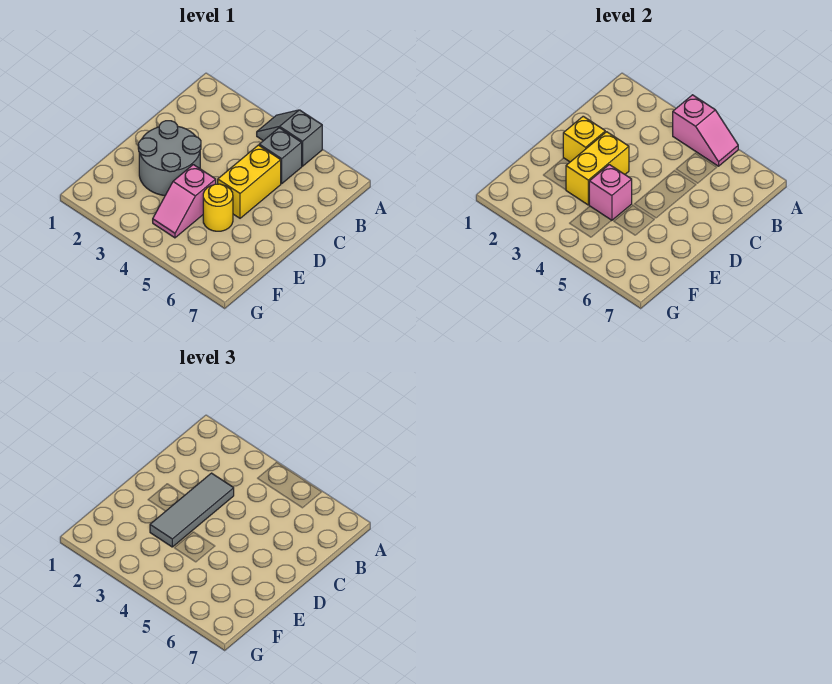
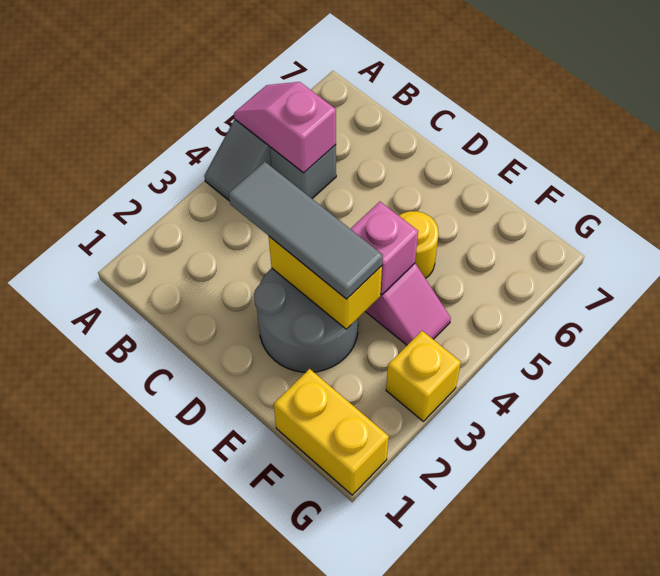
pink slope A4:A5 level 2 top 4 -> pink slope A5:B5 level 2 top B
yellow brick C5:D5 level 1 -> yellow brick F1:G1 level 1
yellow brick D2 level 2 -> yellow brick G3 level 1

